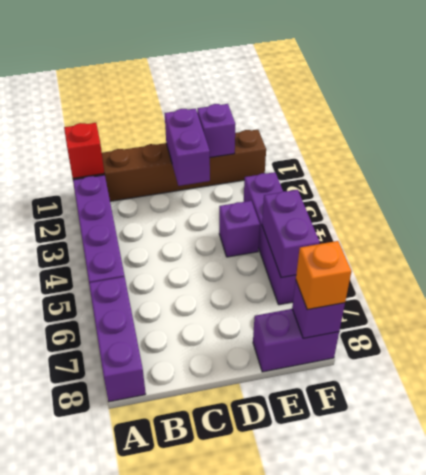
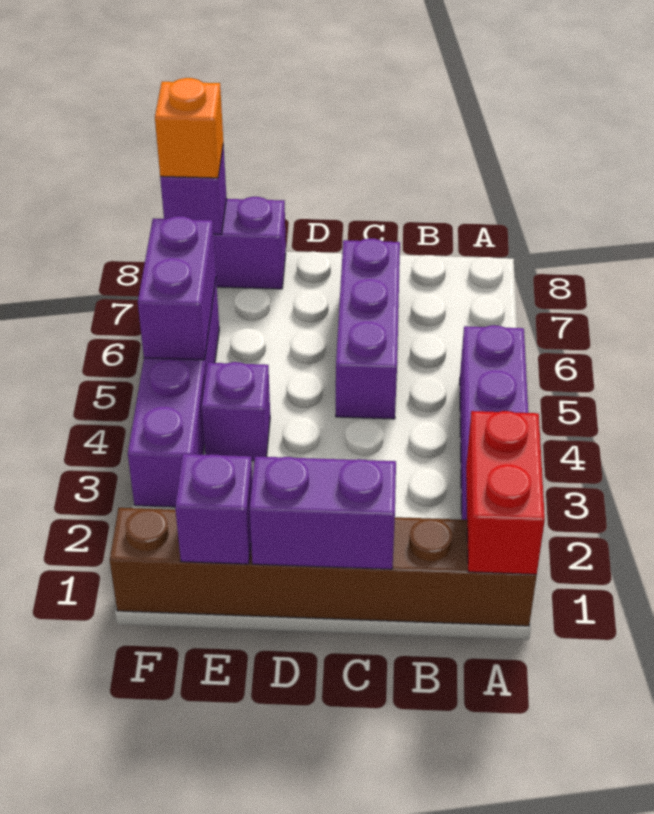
red brick A1 level 2 -> red brick A1:A2 level 2
purple brick A6:A8 level 1 -> purple brick C5:C7 level 1
purple brick D1:D2 level 2 -> purple brick C1:D1 level 2

